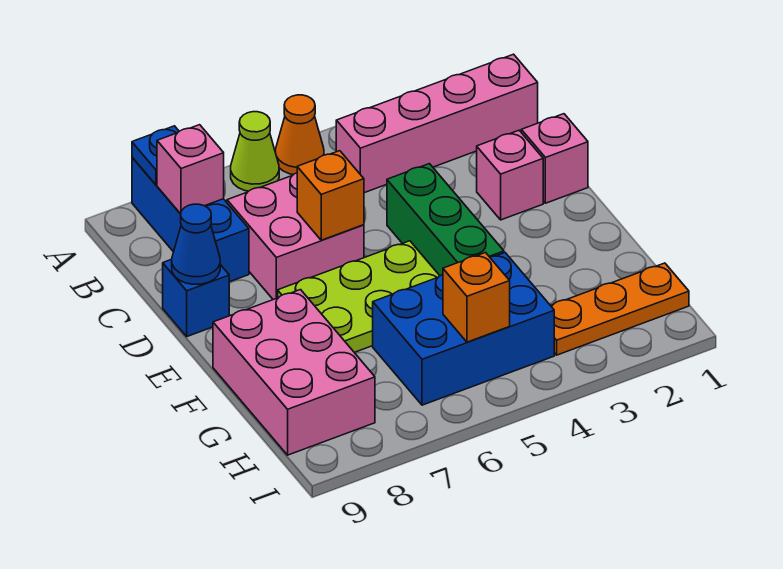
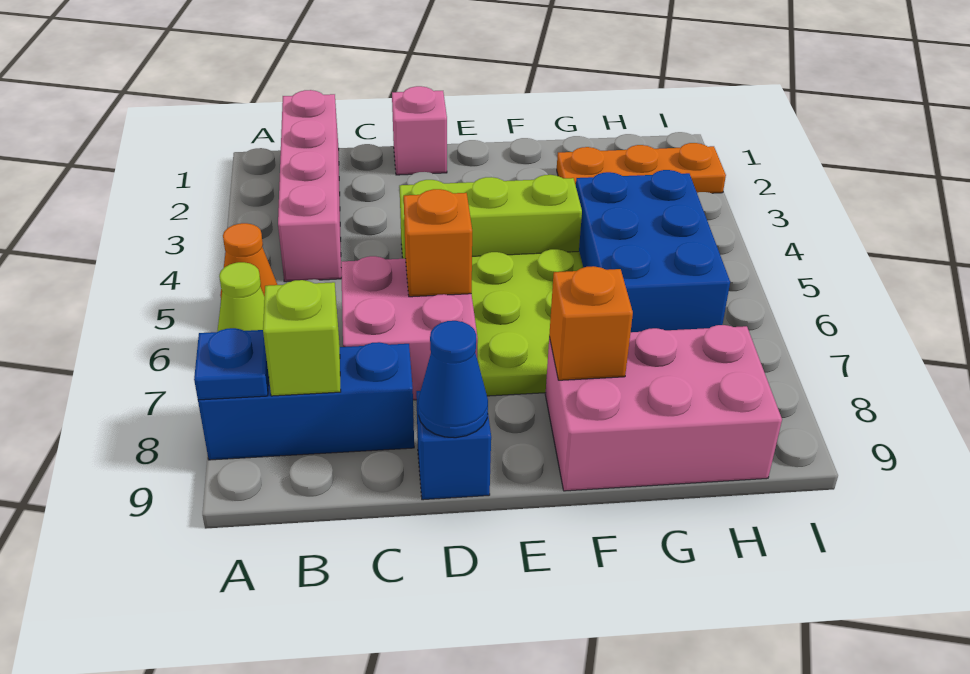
pink brick B8 level 2 -> lime brick B8 level 2
pink brick D2 level 1 -> none
green brick D4:F4 level 1 -> lime brick D4:F4 level 1
orange plate H1:H3 level 1 -> orange plate G2:I2 level 1
orange brick H5 level 2 -> orange brick F8 level 2

